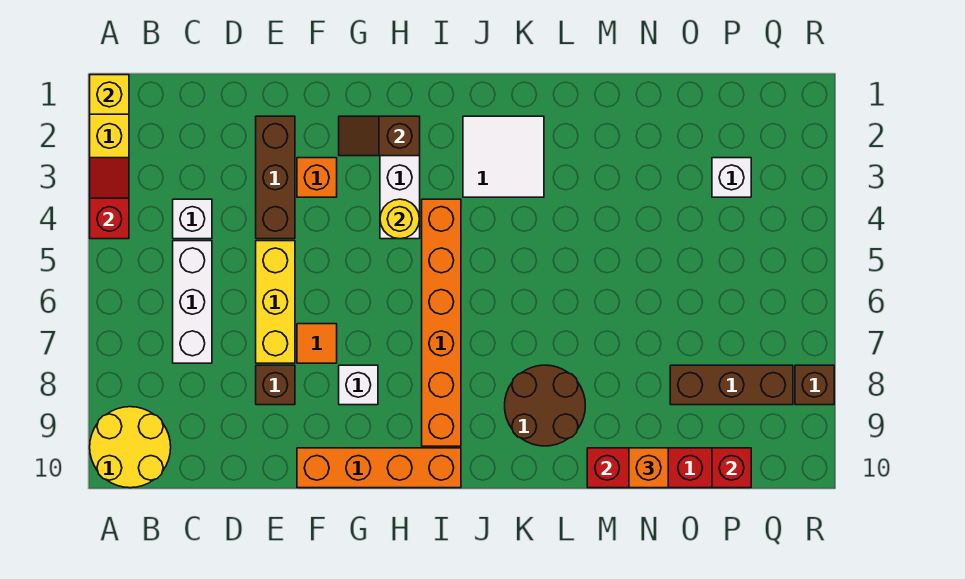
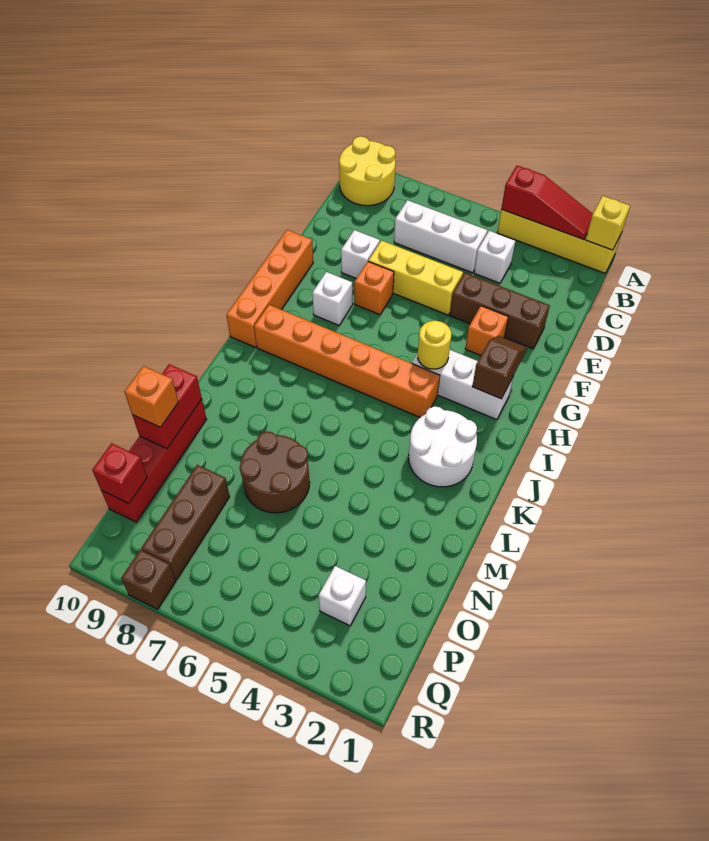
red slope A3:A4 level 2 top 4 -> red slope A2:A4 level 2 top 4
brown brick E8 level 1 -> white brick E8 level 1
orange tile F7 level 1 -> orange brick F7 level 1
white tile J2:K3 level 1 -> white round brick J2:K3 level 1
brown round brick K8:L9 level 1 -> brown round brick M6:N7 level 1

